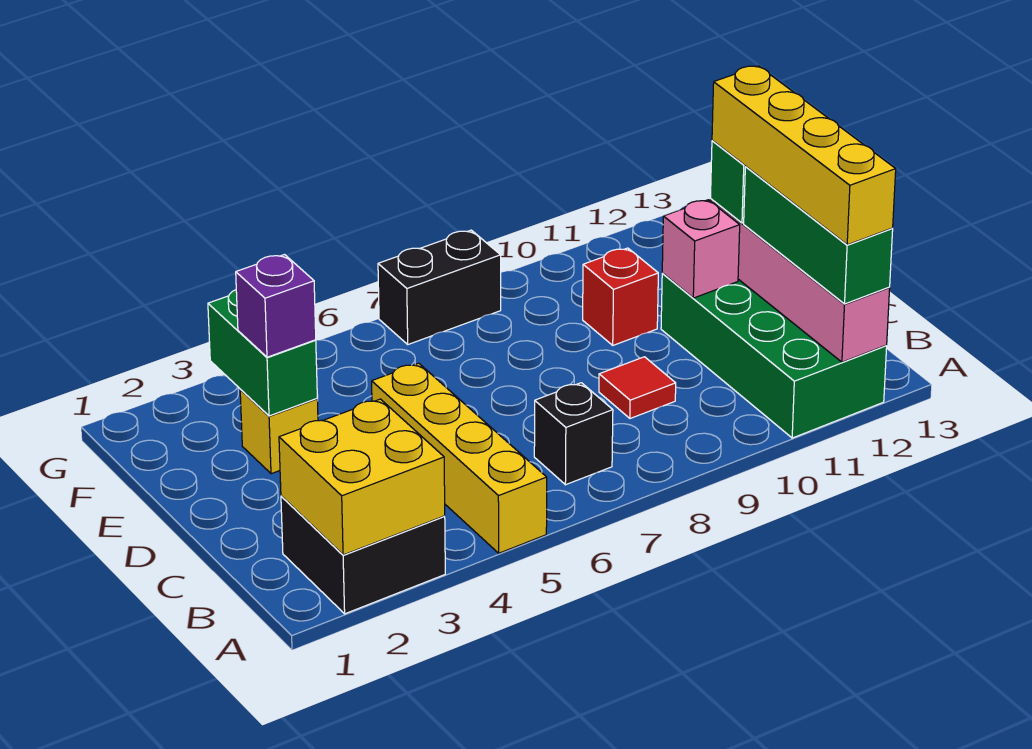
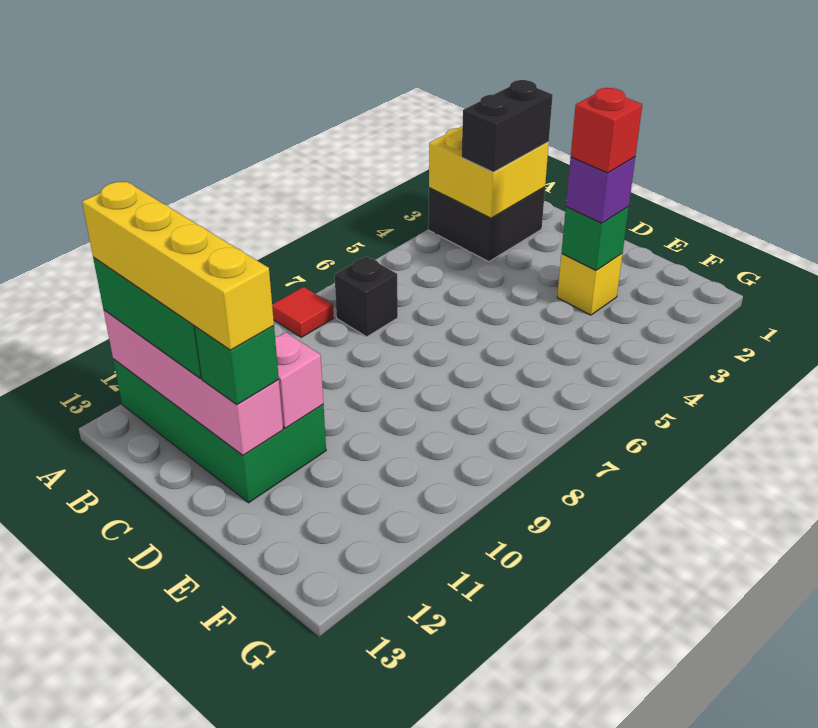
yellow brick A5:D5 level 1 -> none
red tile C9 level 1 -> red tile A8 level 1
green brick E3:F3 level 2 -> green brick E3 level 2
red brick E10 level 1 -> red brick E3 level 4
black brick G7:G8 level 1 -> black brick B2:B3 level 3

